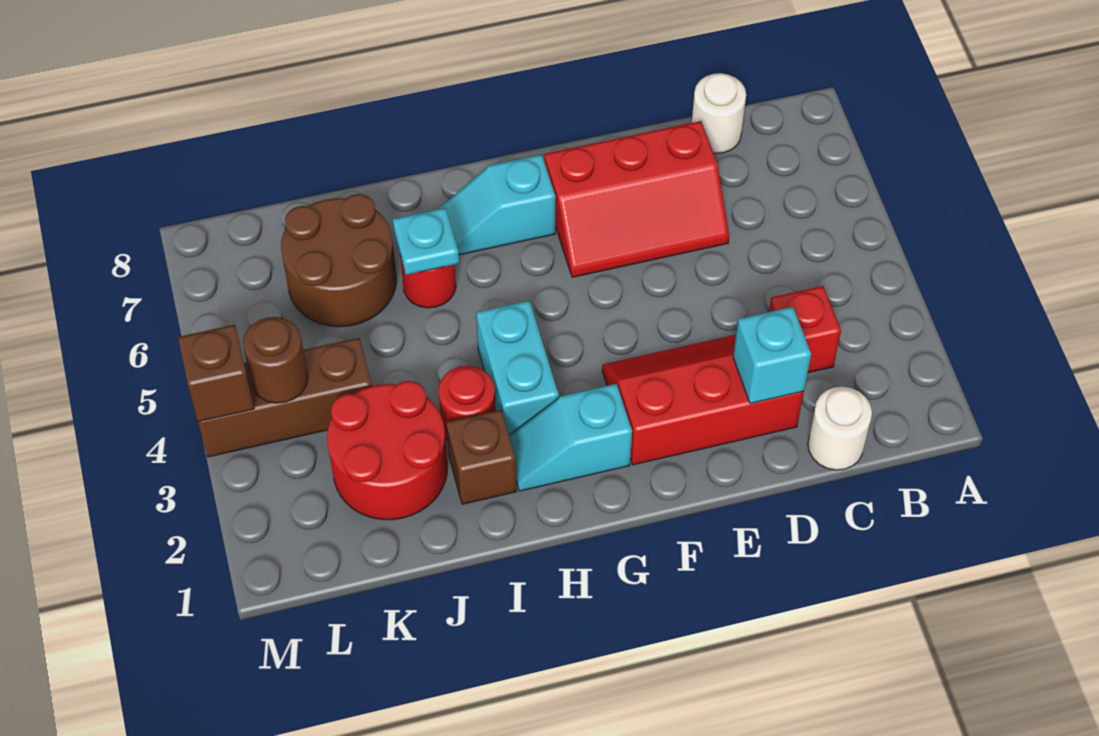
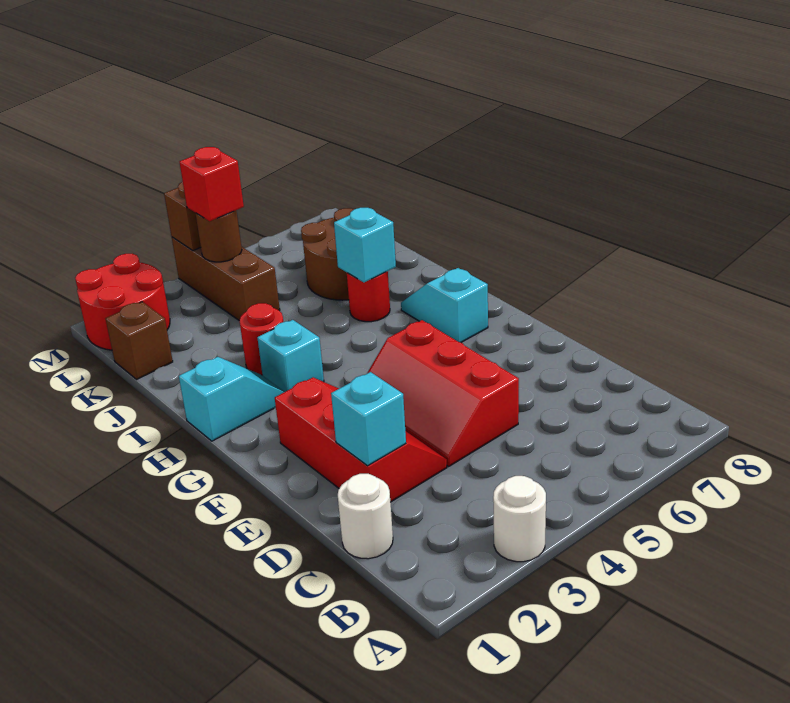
red brick C3 level 1 -> red brick L4 level 3
white round brick C8 level 1 -> white round brick A3 level 1
red slope D6:F7 level 1 top 7 -> red slope D4:F5 level 1 top 5
cyan slope G2:H2 level 1 top G -> cyan slope H1:H2 level 1 top 1
cyan brick H3:H4 level 1 -> cyan brick H3 level 1
brown brick I2 level 1 -> brown brick K1 level 1
cyan plate I6 level 2 -> cyan brick I6 level 2
red round brick J2:K3 level 1 -> red round brick L1:M2 level 1

